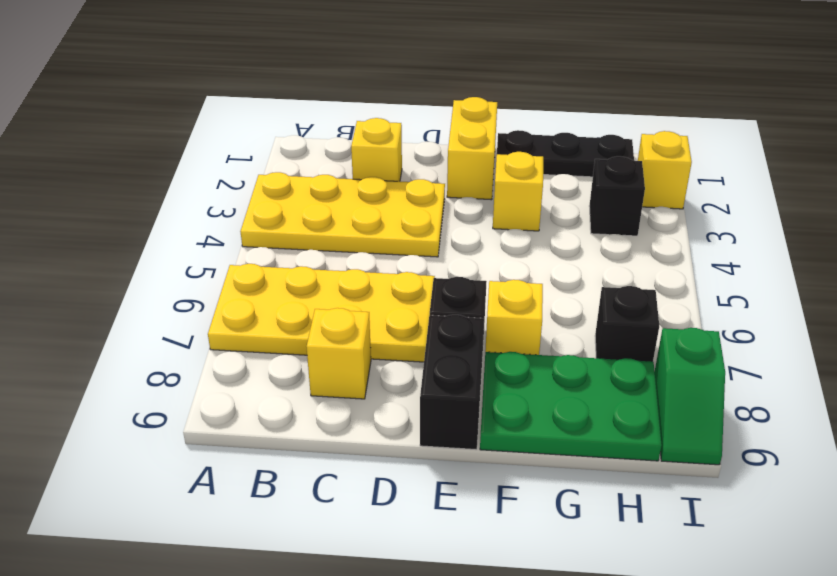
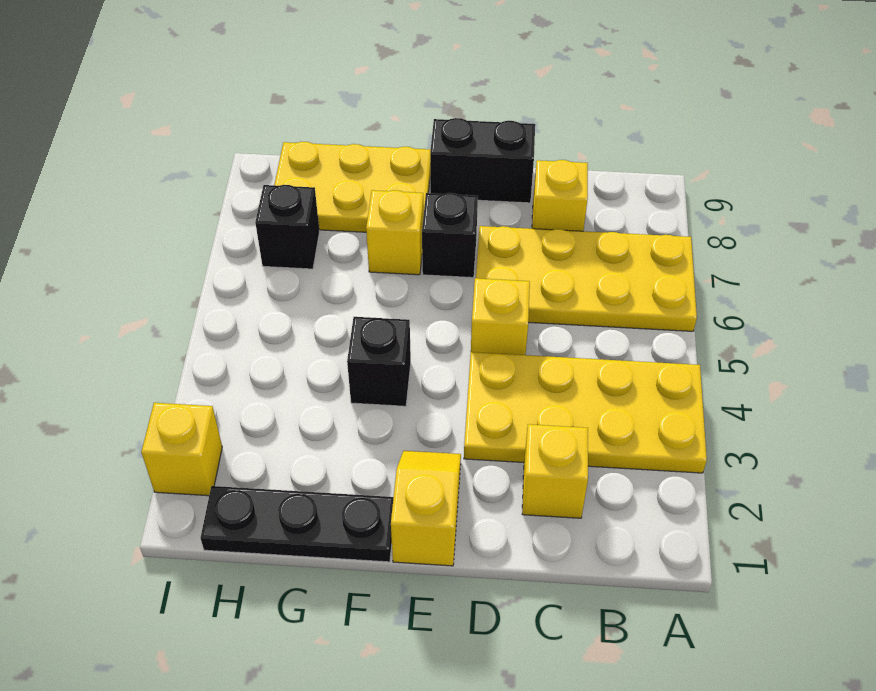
yellow brick E1:E2 level 1 -> yellow slope E1:E2 level 1 top 1
black brick E8:E9 level 1 -> black brick D9:E9 level 1
yellow brick F3 level 1 -> yellow brick D5 level 1
green plate F8:H9 level 1 -> yellow plate F8:H9 level 1
black brick H3 level 1 -> black brick F4 level 1
green slope I8:I9 level 1 top 8 -> none

